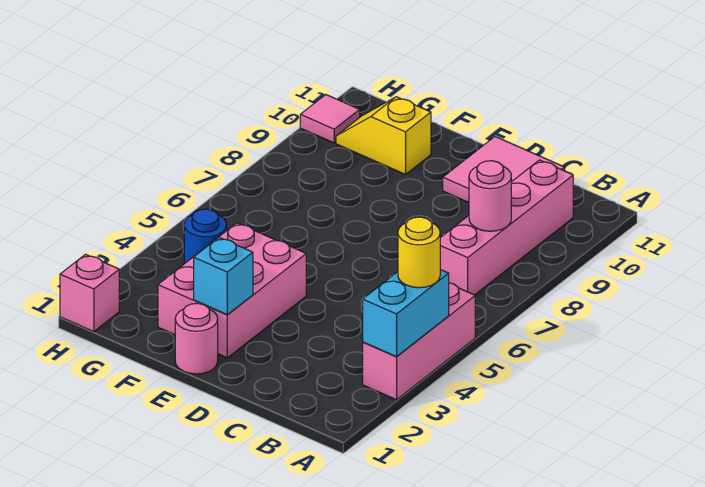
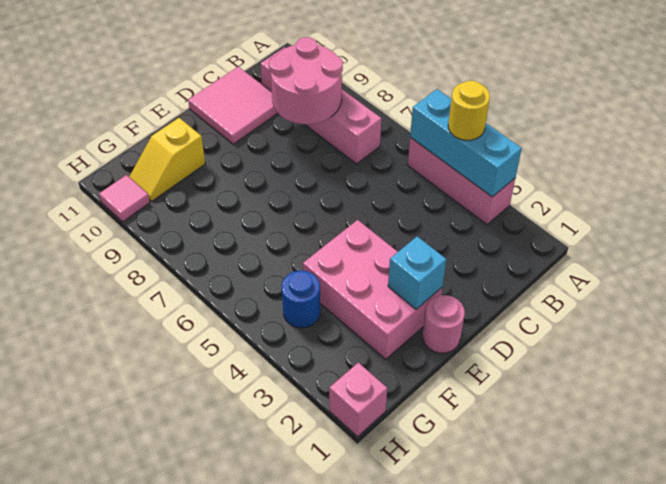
cyan brick A3:A4 level 2 -> cyan brick A3:A5 level 2
pink round brick B8 level 2 -> pink round brick B8:C9 level 2

